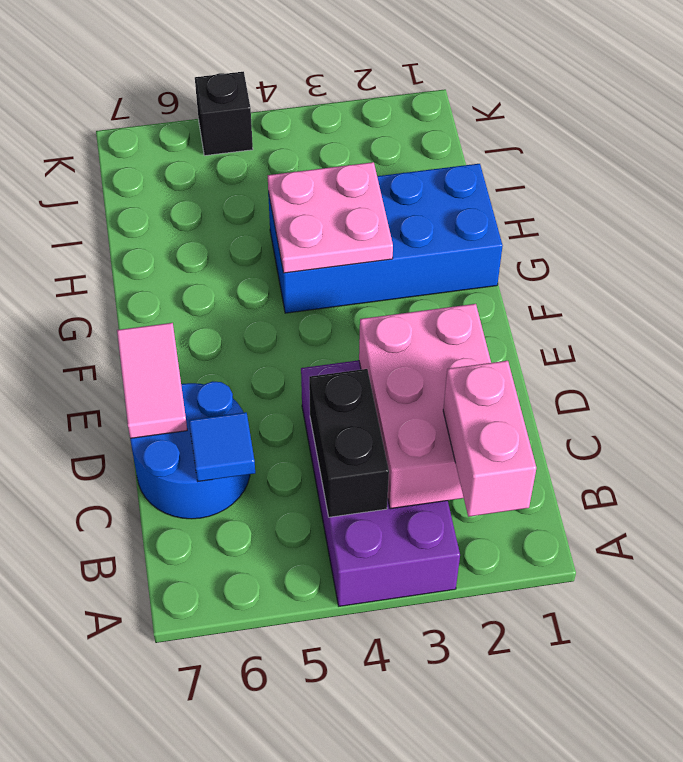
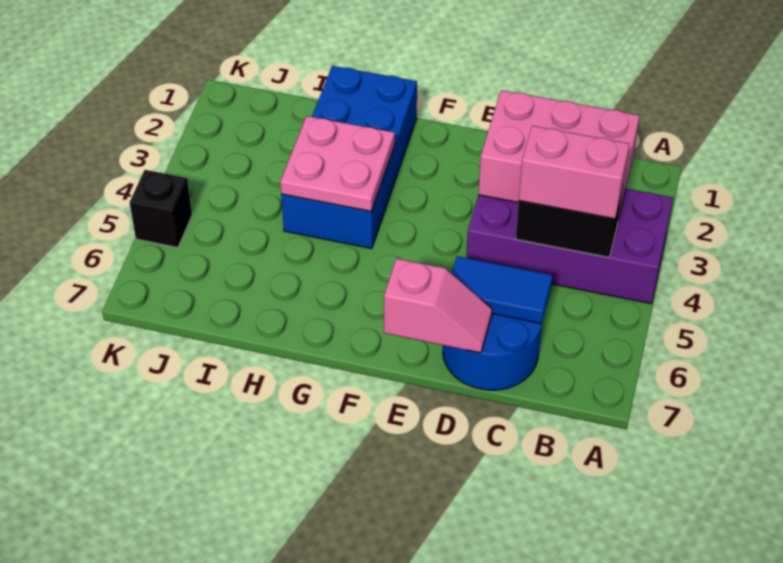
pink brick A2:B2 level 3 -> pink brick B4:C4 level 3
blue tile C6 level 2 -> blue tile C6:D6 level 2
pink tile D7:E7 level 2 -> pink slope D7:E7 level 2 top E

